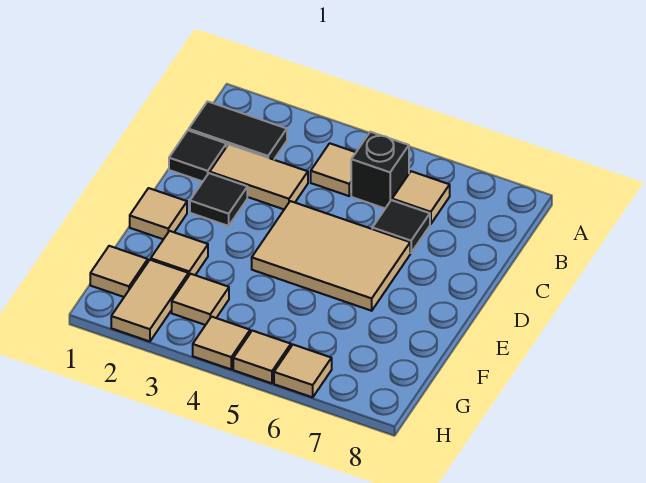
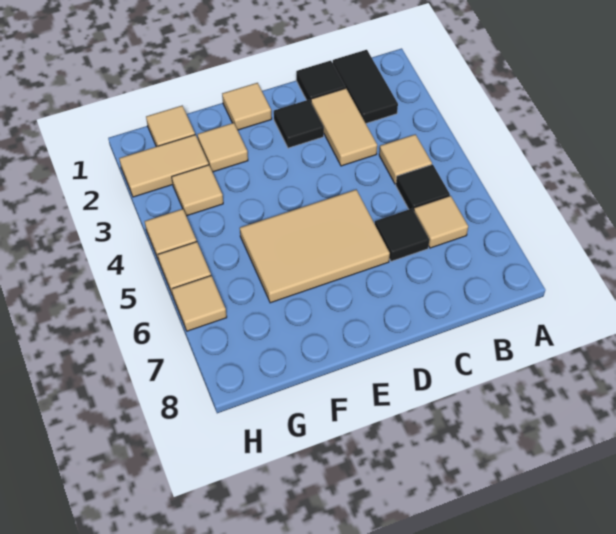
black brick B5 level 1 -> black tile B5 level 1
tan tile D4:E6 level 1 -> tan tile D5:F6 level 1

